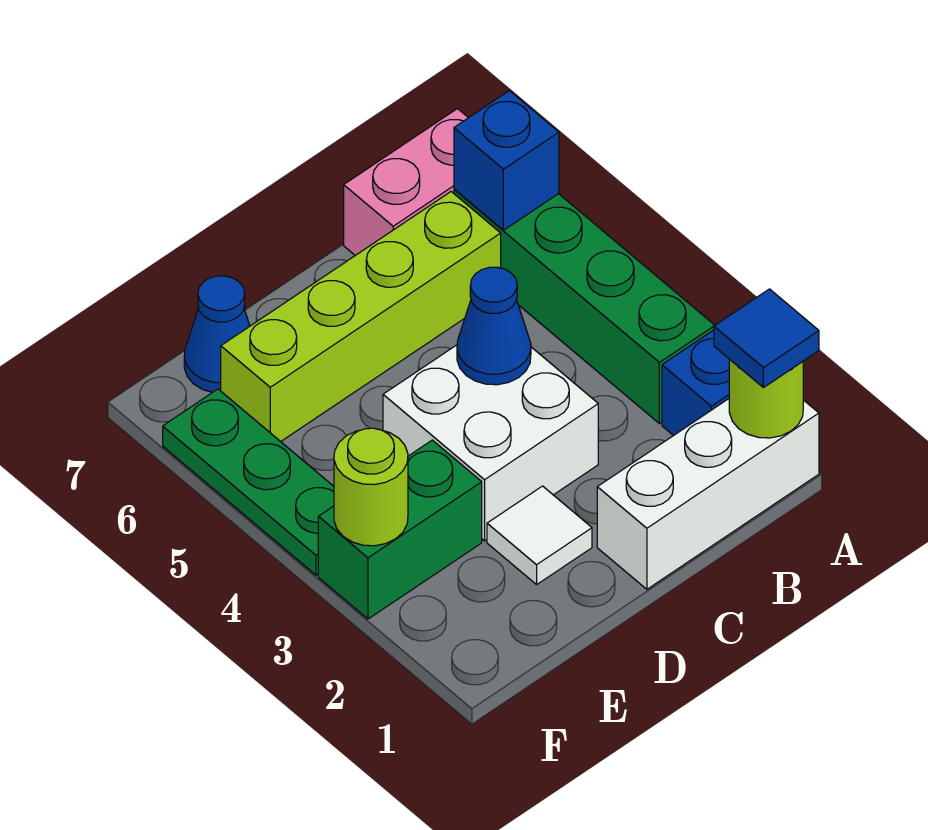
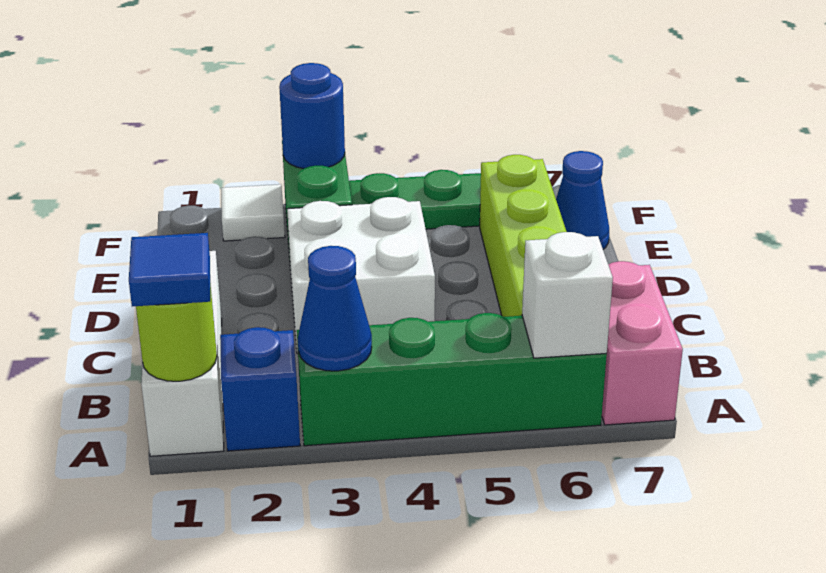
blue brick A6 level 2 -> white brick A6 level 2
blue cone C4 level 2 -> blue cone A3 level 2
white tile D2 level 1 -> white tile F2 level 1
lime round brick F3 level 2 -> blue round brick F3 level 2

